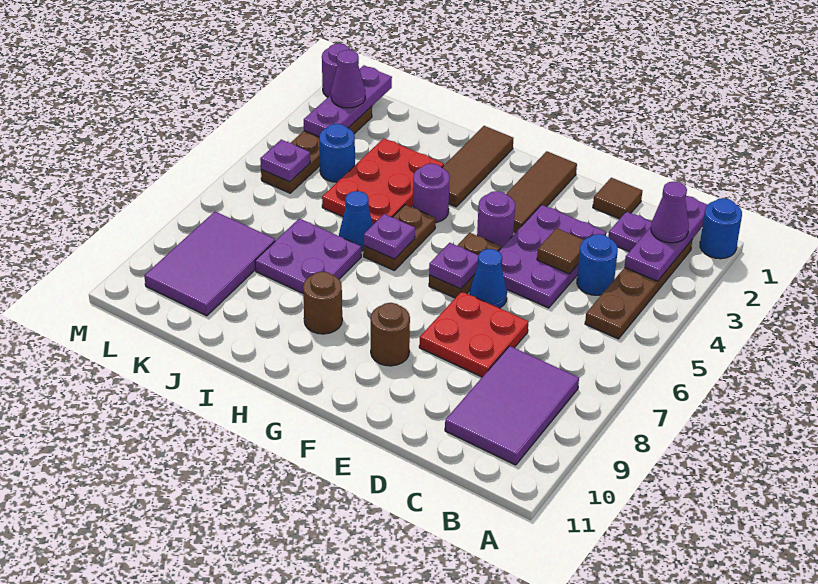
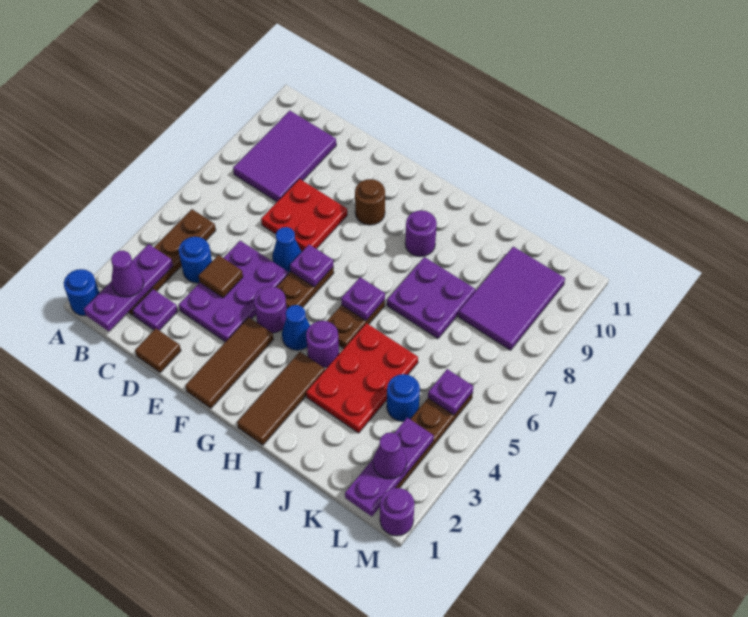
brown round brick H9 level 1 -> purple round brick H9 level 1
blue cone I6 level 1 -> blue cone G4 level 1

